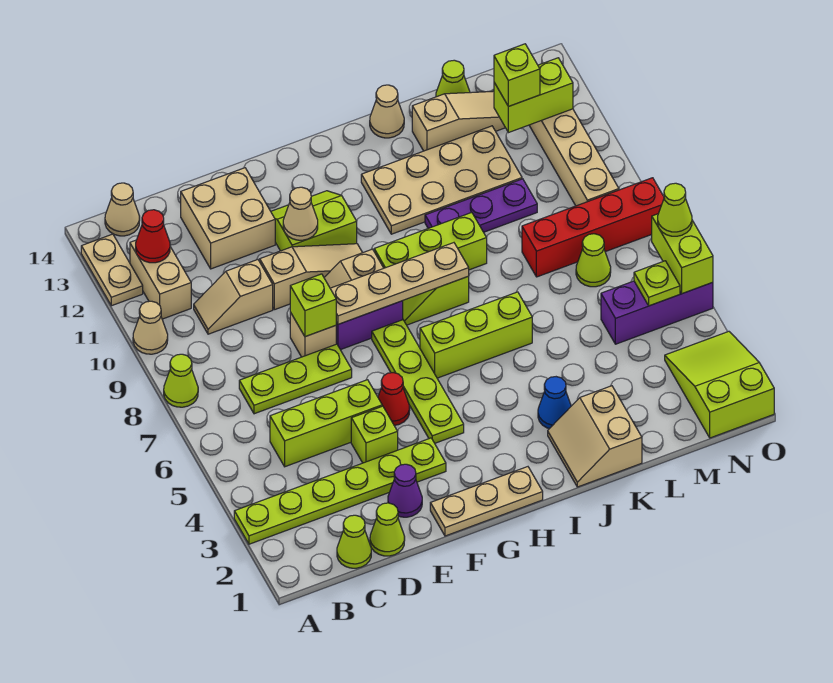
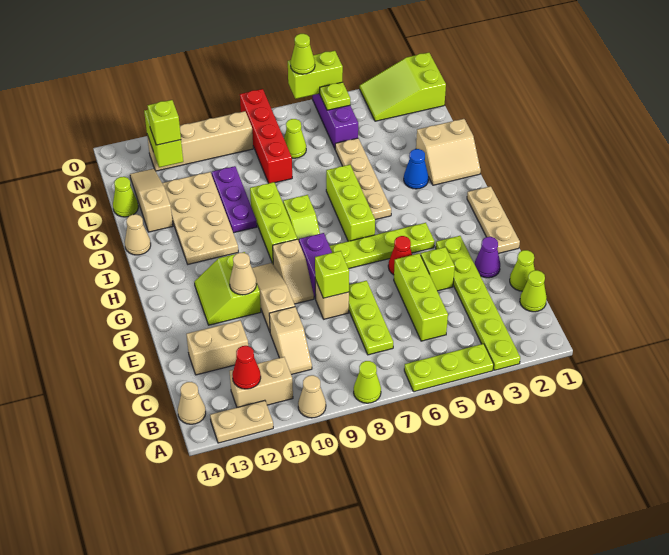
none -> lime plate A4:A6 level 1
tan brick D12:E13 level 1 -> tan brick D12:D13 level 1
tan plate F8:I8 level 2 -> tan plate I5:L5 level 1

